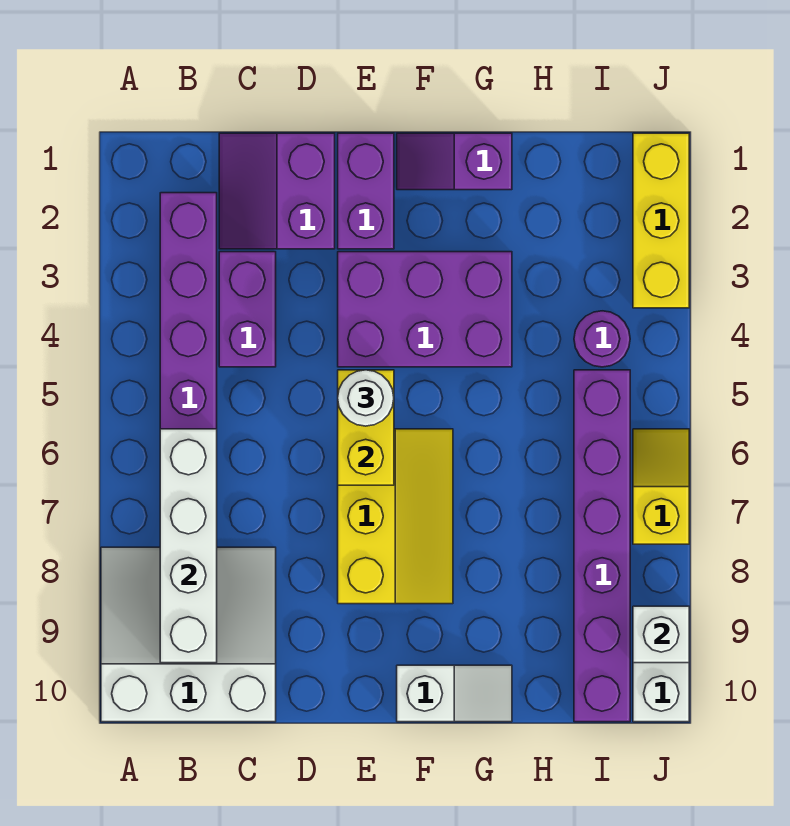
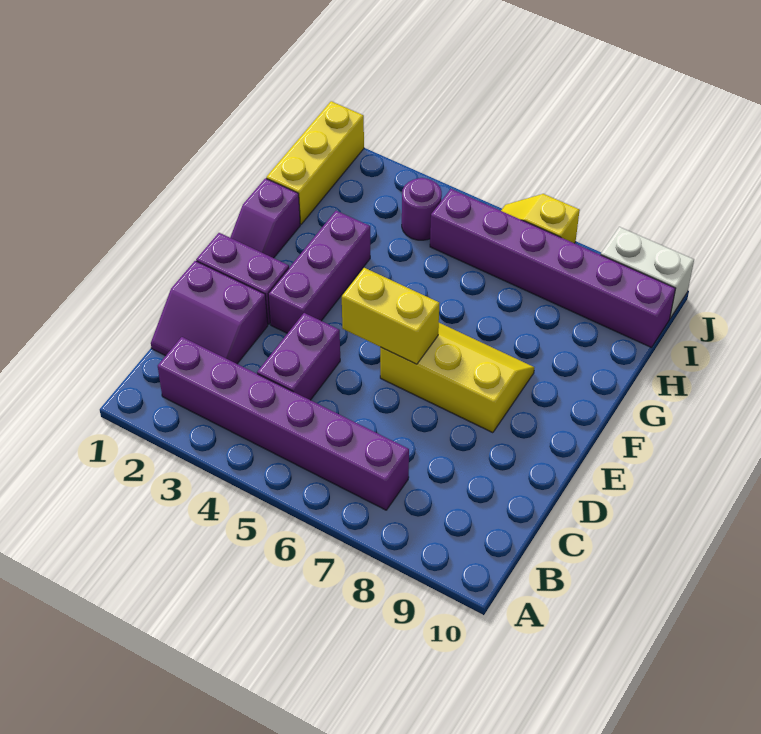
white slope A8:C10 level 1 top 10 -> none
white brick B6:B9 level 2 -> none
purple brick C3:C4 level 1 -> purple brick C4:D4 level 1
purple brick E3:G4 level 1 -> purple brick E3:G3 level 1
white round brick E5 level 3 -> none
white slope F10:G10 level 1 top F -> none
yellow brick J1:J3 level 1 -> yellow brick H1:J1 level 1
white brick J9 level 2 -> none

